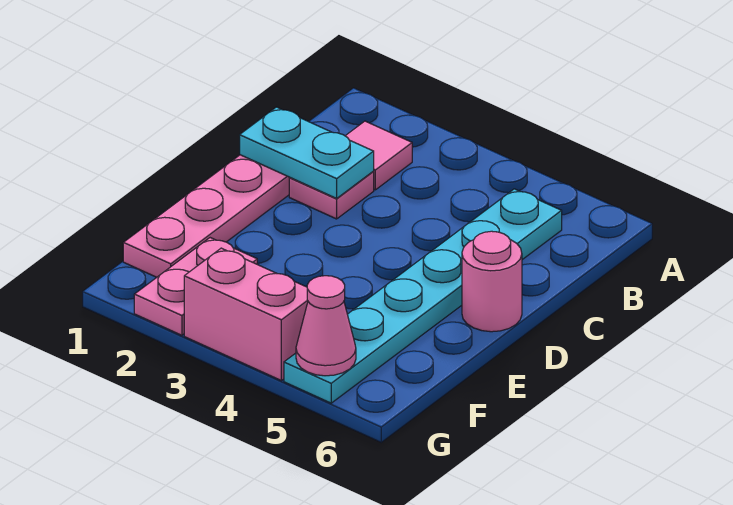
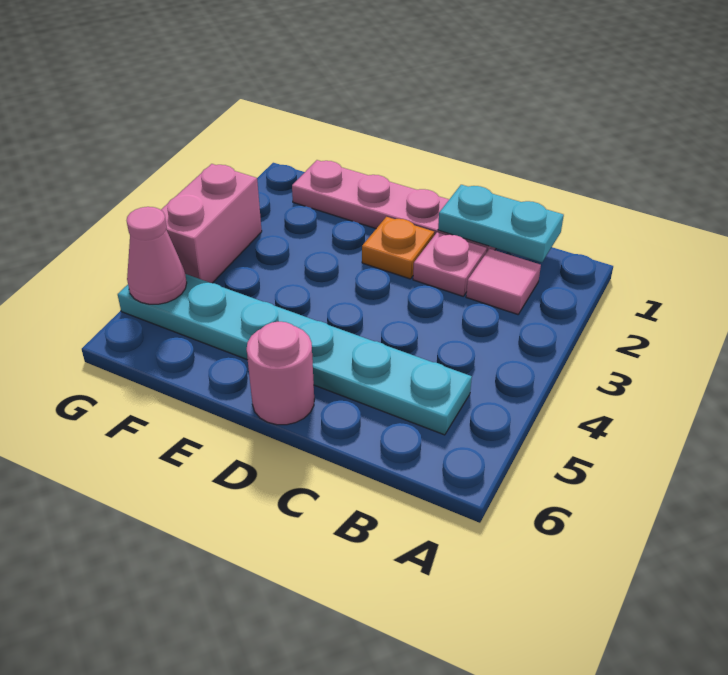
cyan plate C1:C2 level 2 -> cyan plate B1:C1 level 2
none -> orange plate D2 level 1
pink plate F2:G2 level 1 -> none

